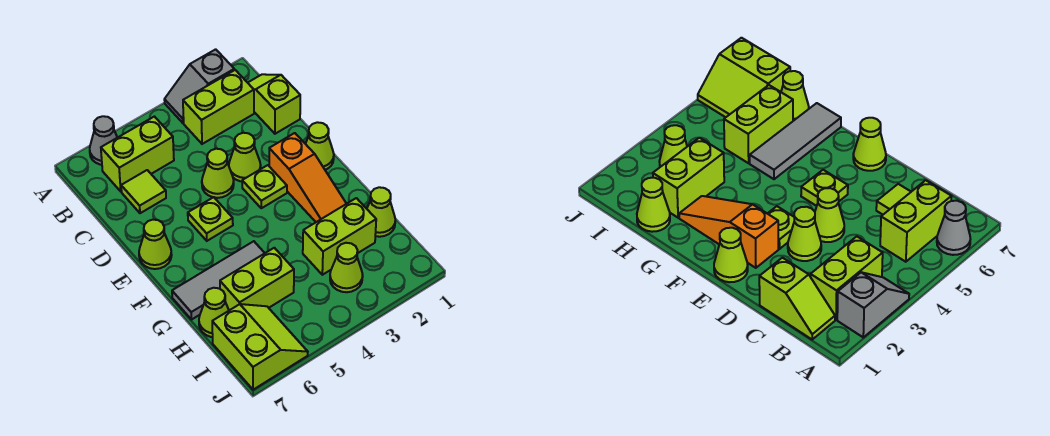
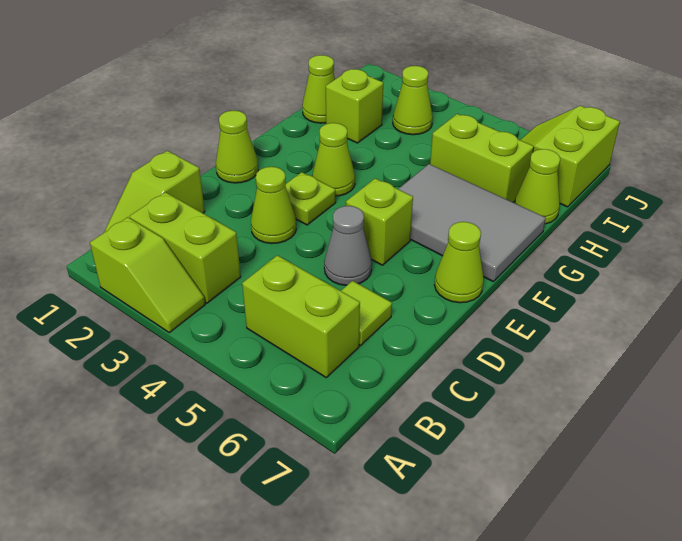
grey slope A2:A3 level 1 top 2 -> lime slope A2:A3 level 1 top 2
grey cone A6 level 1 -> grey cone D5 level 1
lime cone D4 level 1 -> lime cone F3 level 1
orange slope E2:G2 level 1 top E -> none
lime plate E5 level 1 -> lime brick E5 level 1
grey tile G5:G7 level 1 -> grey tile F5:G7 level 1
lime brick H2:H3 level 1 -> lime brick H2 level 1

